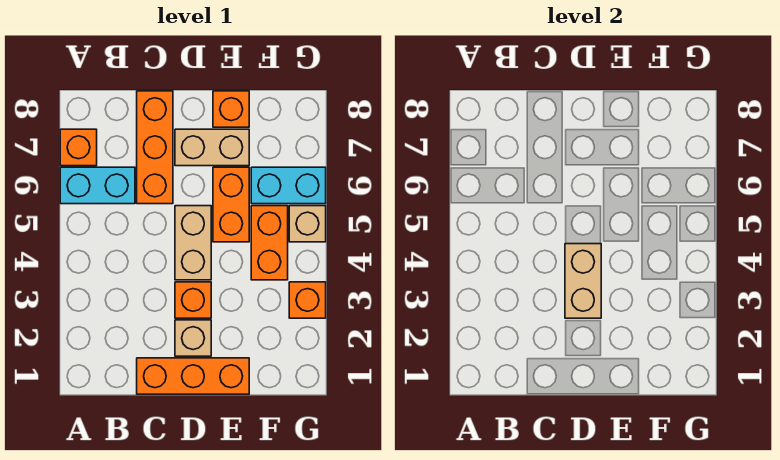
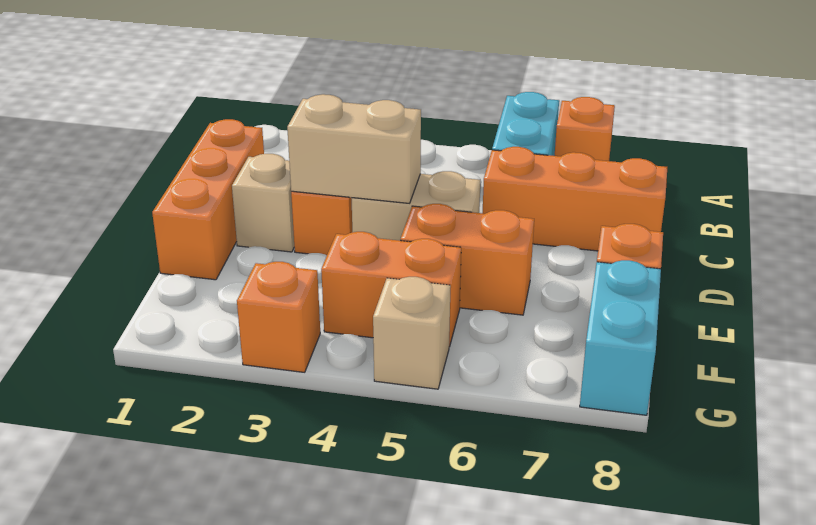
tan brick D7:E7 level 1 -> none
cyan brick F6:G6 level 1 -> cyan brick F8:G8 level 1

